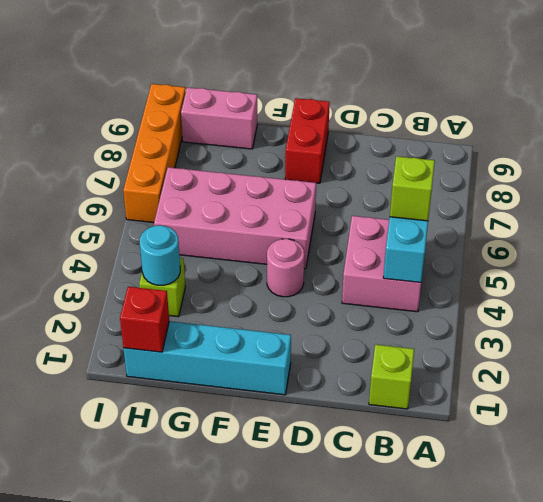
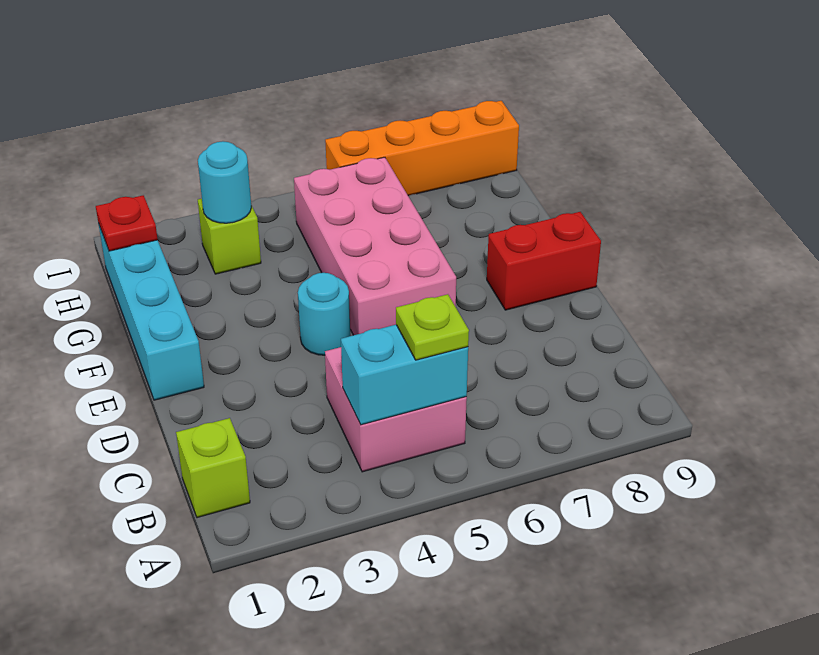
lime brick B5 level 3 -> lime plate B5 level 3
pink round brick E4 level 1 -> cyan round brick E4 level 1
pink brick G9:H9 level 1 -> none
red brick H1 level 2 -> red plate H1 level 2

